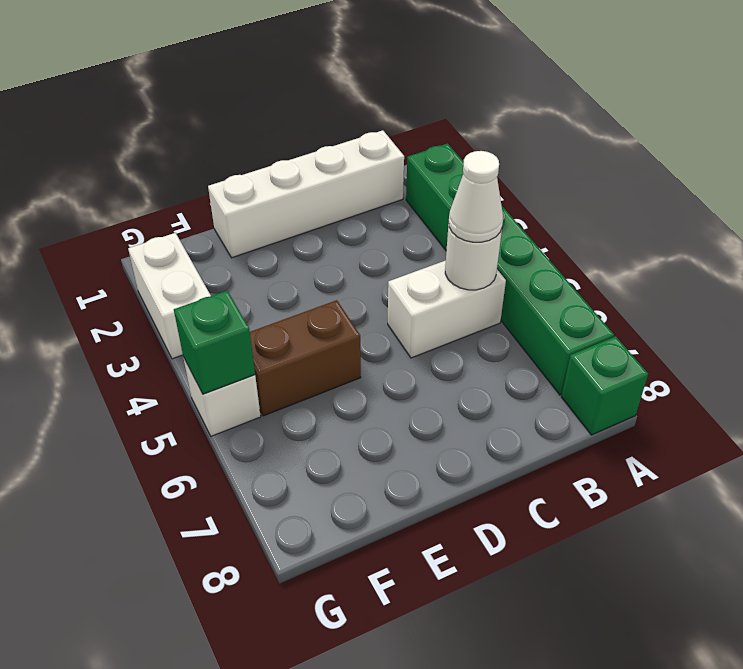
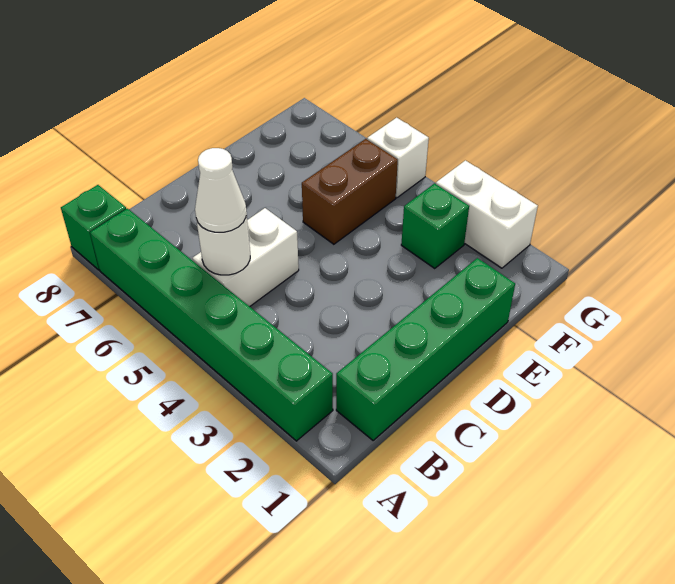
white brick B1:E1 level 1 -> green brick B1:E1 level 1
green brick G5 level 2 -> green brick F3 level 1

